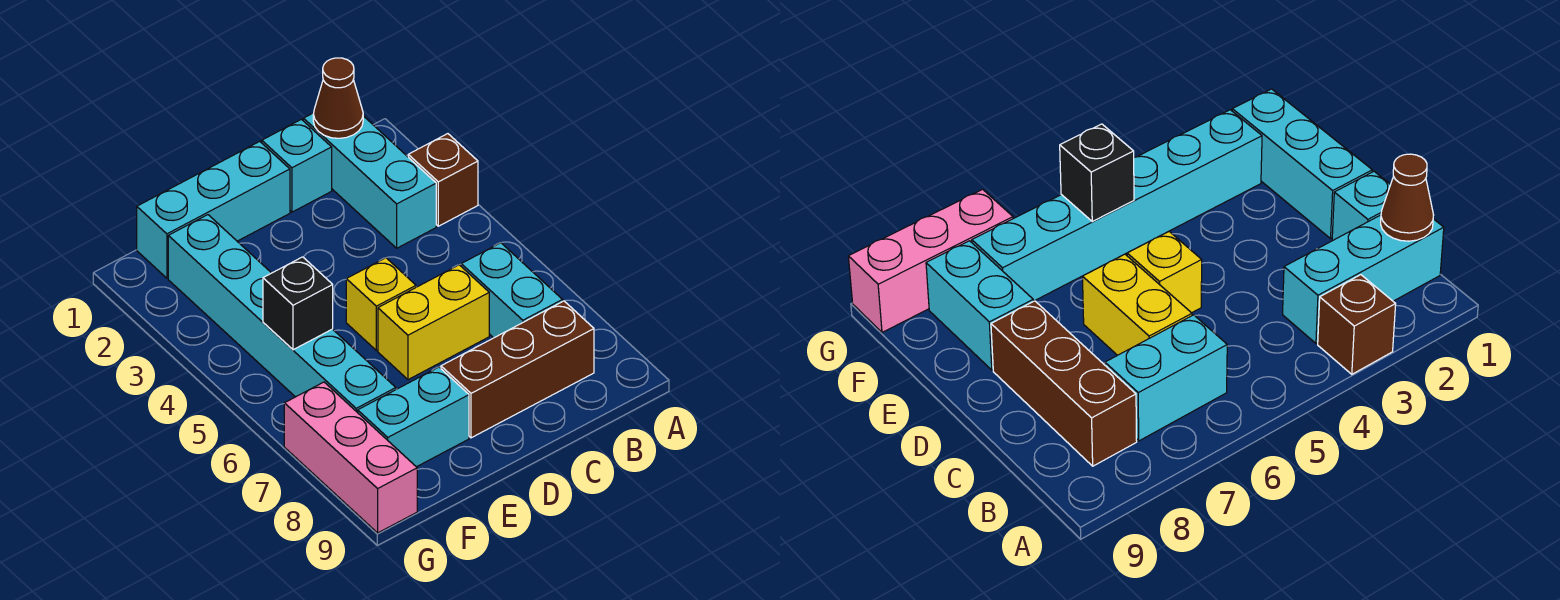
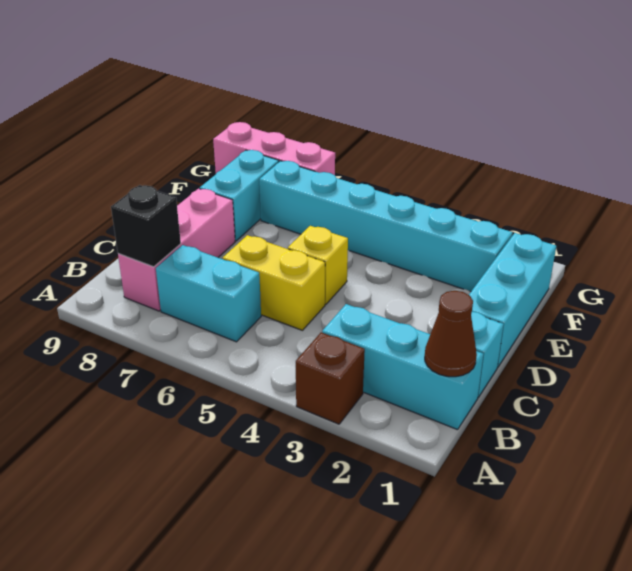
brown brick B8:D8 level 1 -> pink brick B8:D8 level 1
yellow brick C6:D6 level 1 -> yellow brick C5:C6 level 1
black brick F5 level 2 -> black brick B8 level 2

